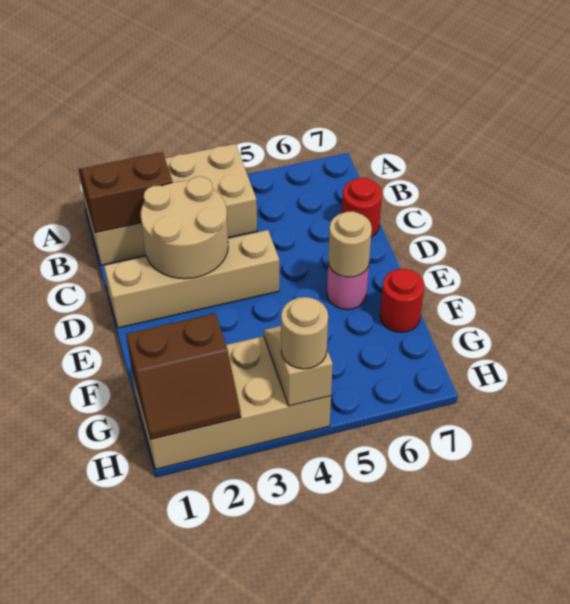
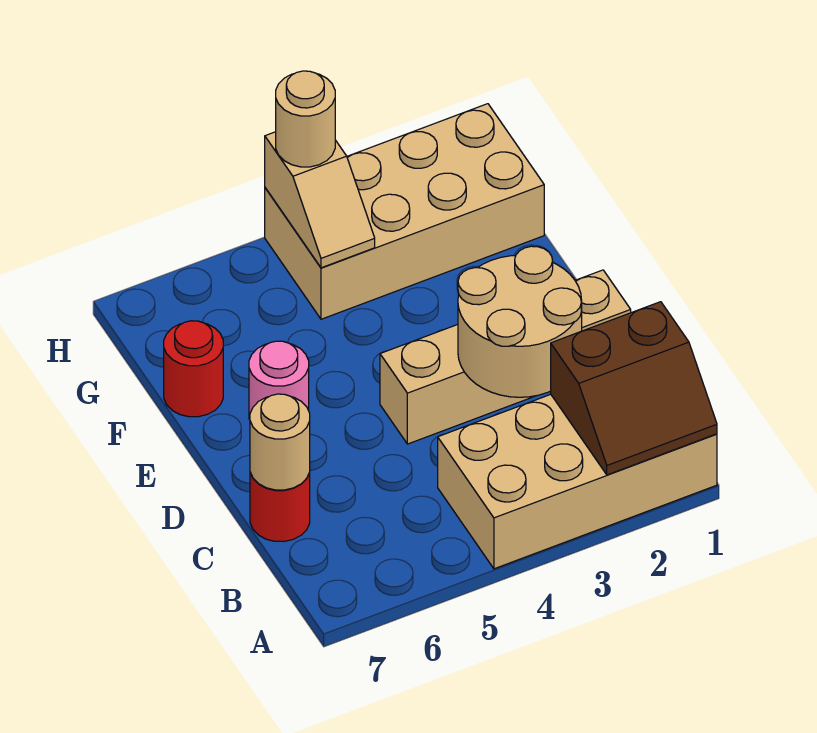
tan round brick E6 level 2 -> tan round brick C7 level 2
brown slope G1:H2 level 2 top G -> none

